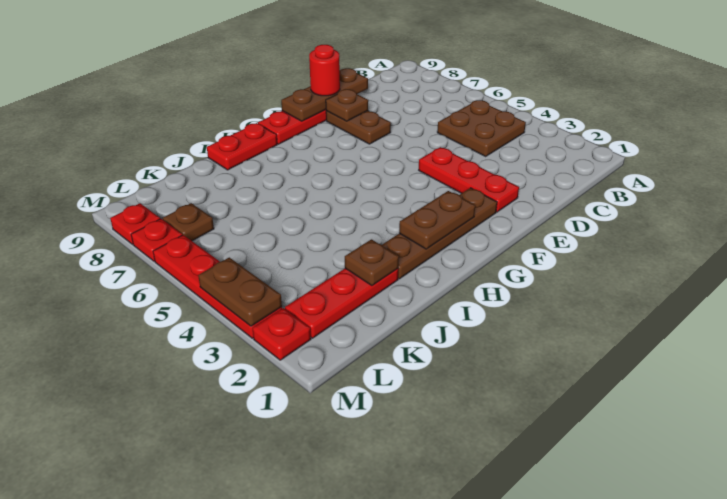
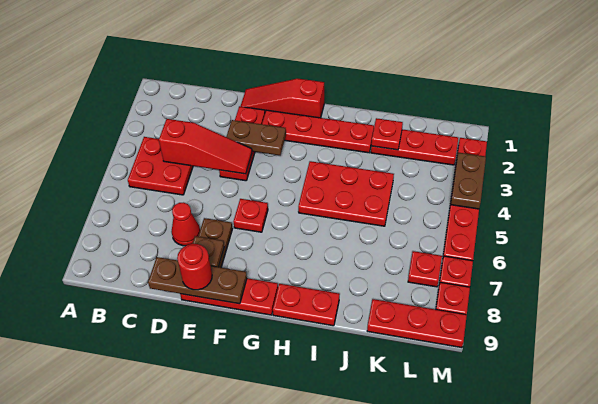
brown plate B4:C5 level 1 -> red plate B4:C5 level 1
none -> red slope C4:E4 level 2 top C
none -> red cone D7 level 1
none -> red slope E1:G1 level 1 top G
brown plate F2:I2 level 1 -> red plate F2:I2 level 1
none -> red plate F6 level 1
brown plate G2:H2 level 2 -> brown plate E3:F3 level 2
none -> red plate H4:J5 level 1
brown plate J2 level 2 -> red plate J2 level 2
none -> red plate K9:M9 level 1
brown plate L7 level 1 -> red plate L7 level 1

